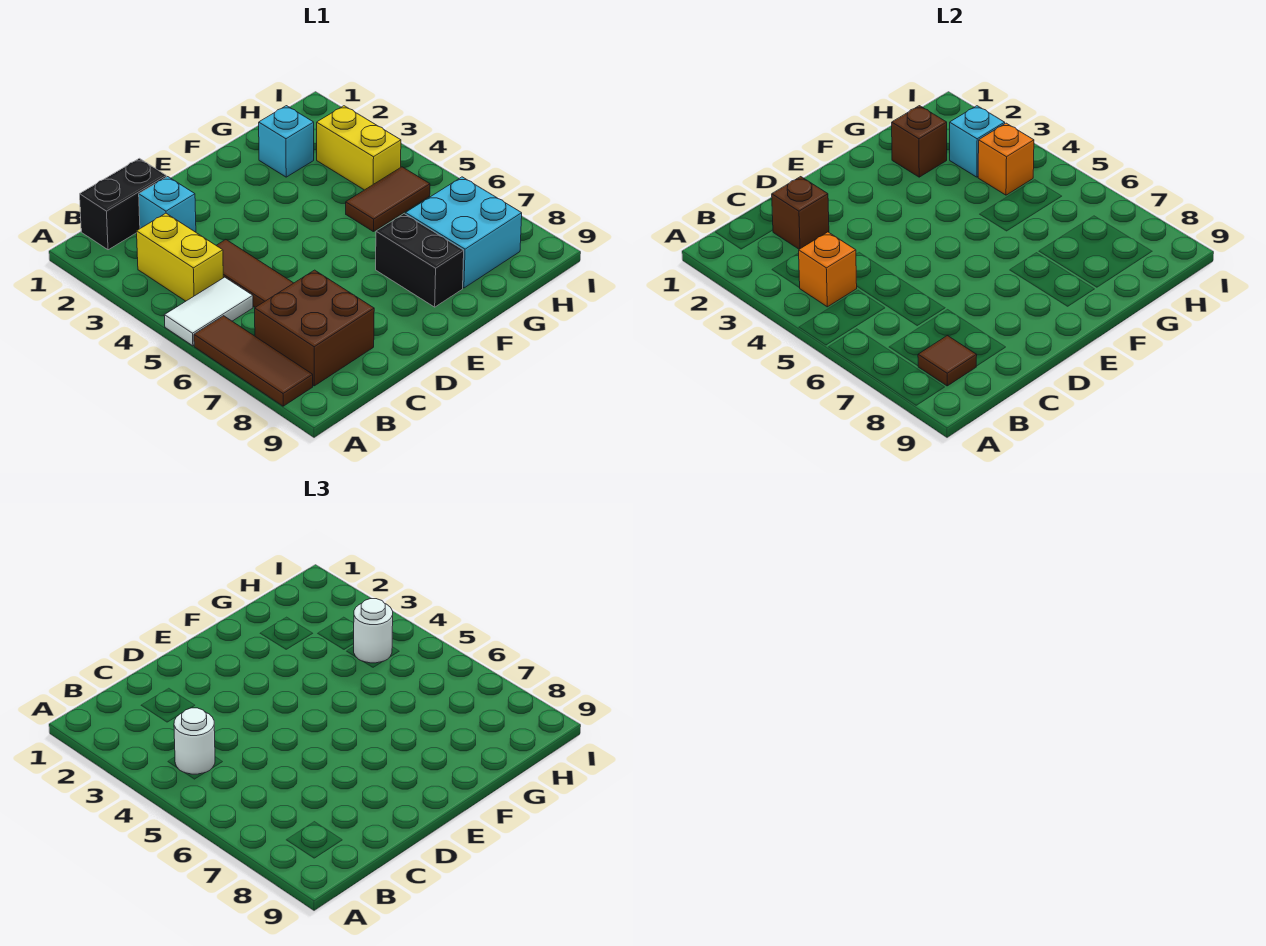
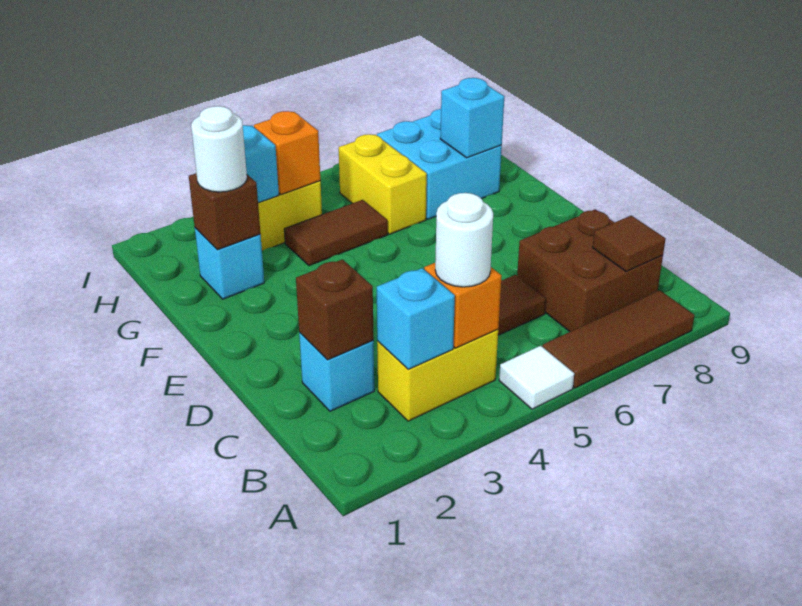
white tile A5:B5 level 1 -> white tile A5 level 1
black brick B1:C1 level 1 -> none
none -> cyan brick B3 level 2
black brick F7:F8 level 1 -> none
brown tile G5:H5 level 1 -> brown tile G4:G5 level 1
none -> yellow brick G6:H6 level 1
none -> cyan brick G8 level 2
white round brick H4 level 3 -> white round brick G2 level 3

